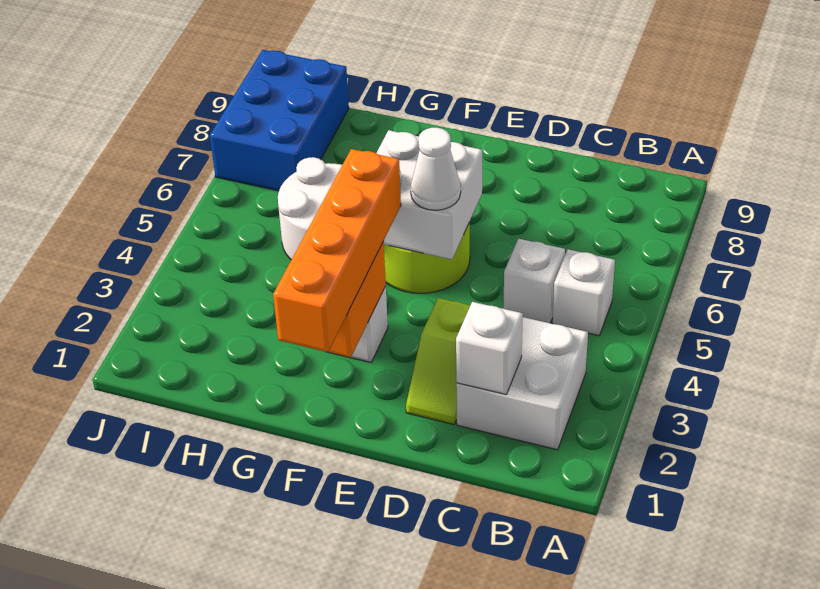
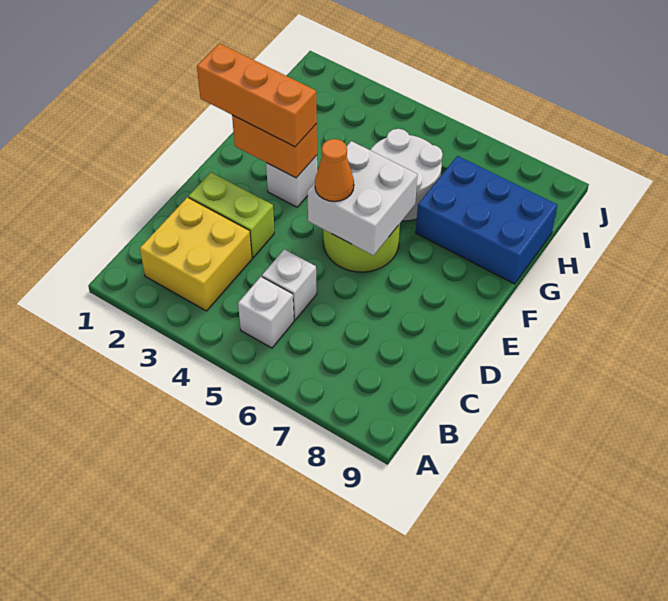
white brick B2:C3 level 1 -> yellow brick B2:C3 level 1
white brick C2 level 2 -> none
lime slope D2:D3 level 1 top 3 -> lime brick D2:D3 level 1
white cone E5 level 3 -> orange cone E5 level 3
orange brick F1:F4 level 3 -> orange brick F1:F3 level 3
blue brick I7:J9 level 1 -> blue brick G7:H9 level 1

